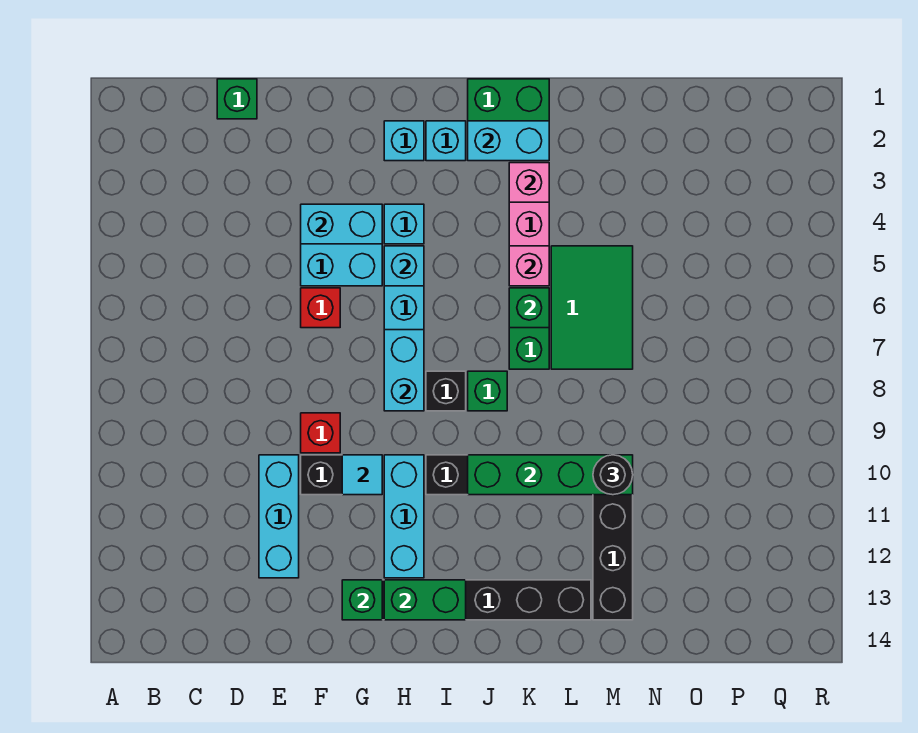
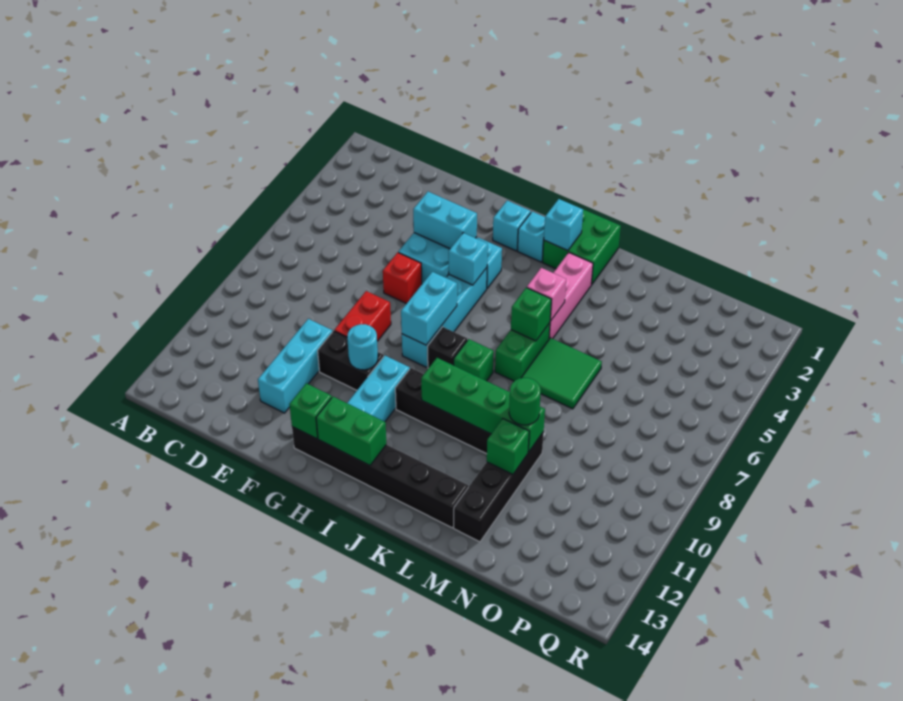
green brick D1 level 1 -> green brick M11 level 2
red brick F9 level 1 -> red brick F8:F9 level 1
cyan tile G10 level 2 -> cyan round brick G10 level 2
cyan brick J2:K2 level 2 -> cyan brick J2 level 2
pink brick K3 level 2 -> none
green tile L5:M7 level 1 -> green tile L6:M7 level 1
black round brick M10 level 3 -> green round brick M10 level 3

